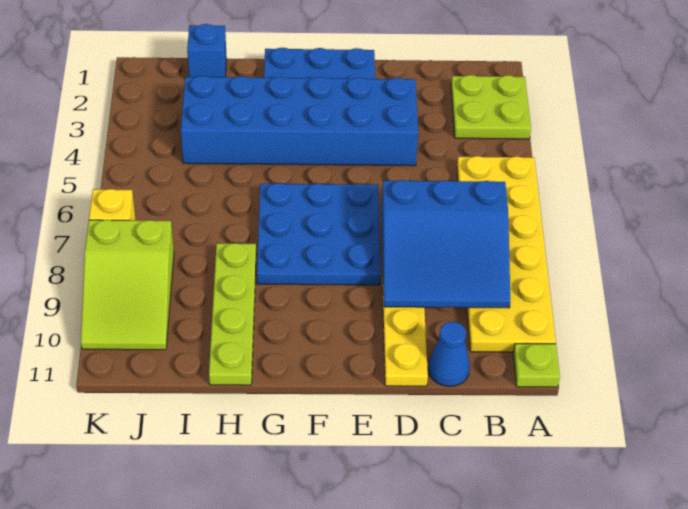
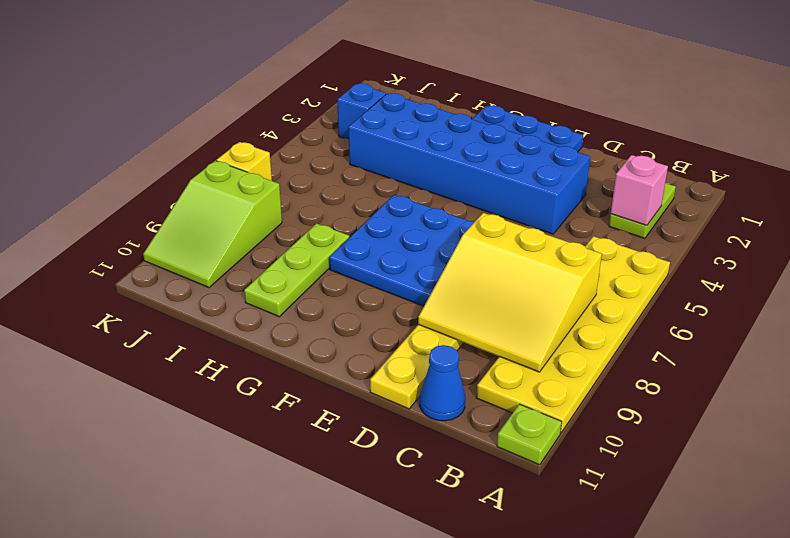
lime plate A2:B3 level 1 -> lime plate B2:B3 level 1
none -> pink brick B3 level 2
blue slope B7:D9 level 2 top 7 -> yellow slope B7:D9 level 2 top 7
lime plate H8:H11 level 1 -> lime plate H8:H10 level 1
blue brick I1 level 1 -> blue brick J3 level 1

